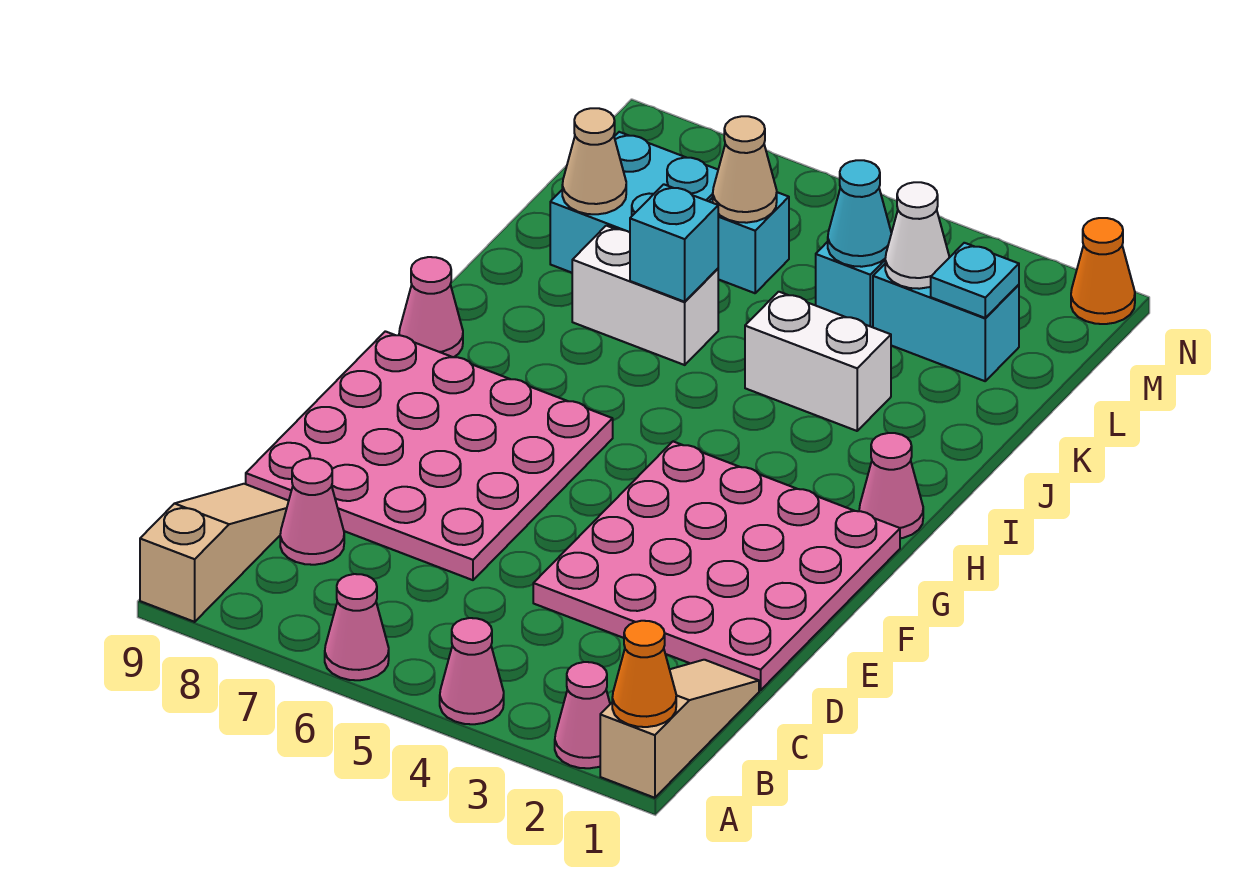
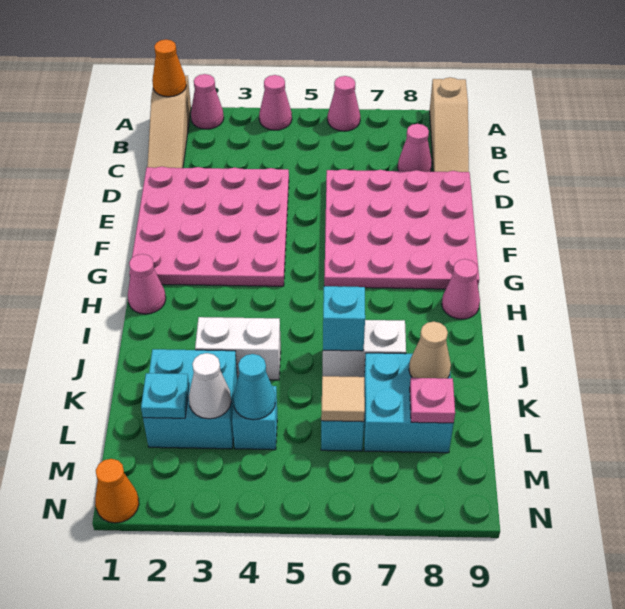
cyan brick L2:L3 level 1 -> cyan brick K2:L3 level 1
tan cone L6 level 2 -> tan tile L6 level 2
none -> pink plate L8 level 2

